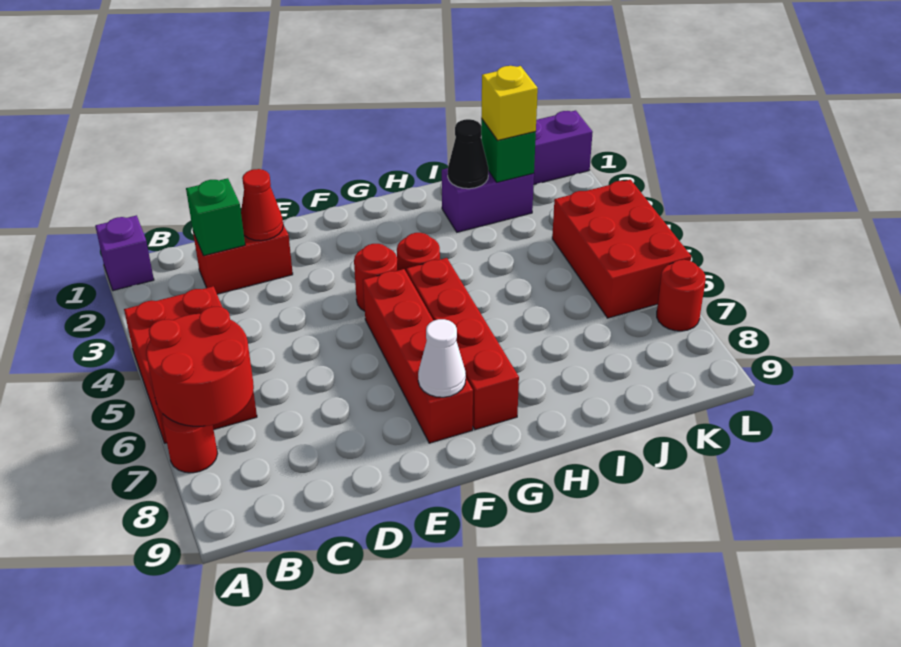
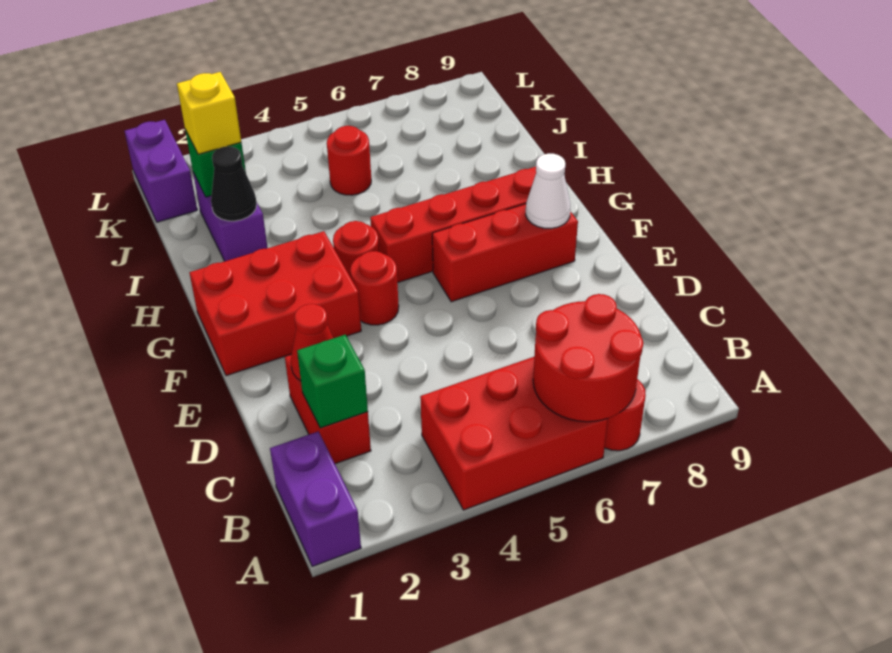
purple brick A1 level 1 -> purple brick A1:B1 level 1
red brick F5:F8 level 1 -> red brick F6:F8 level 1
red brick K4:L6 level 1 -> red brick F1:G3 level 1
red round brick L7 level 1 -> red round brick J5 level 1

